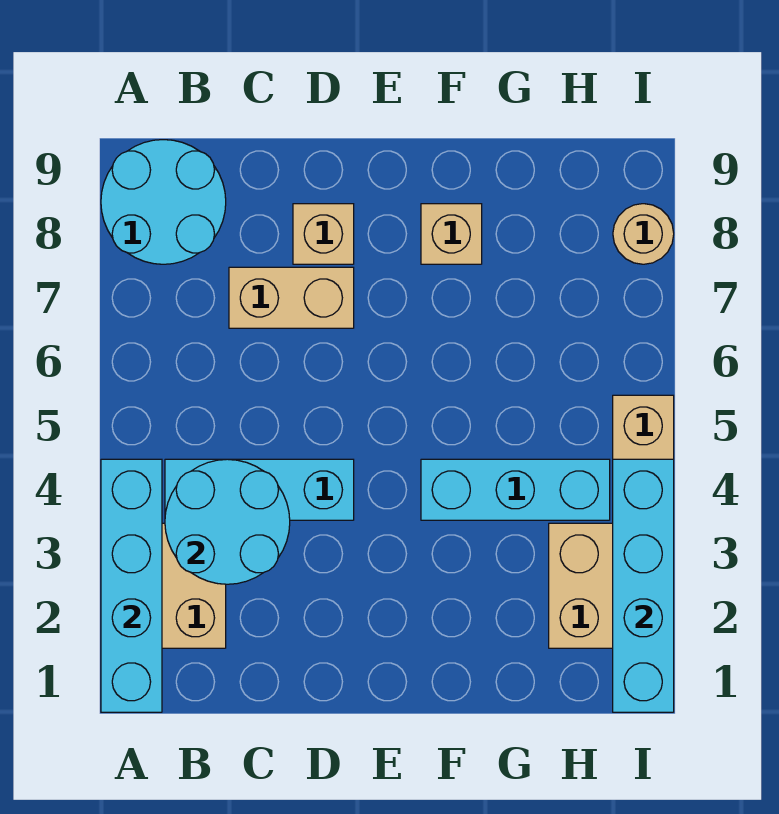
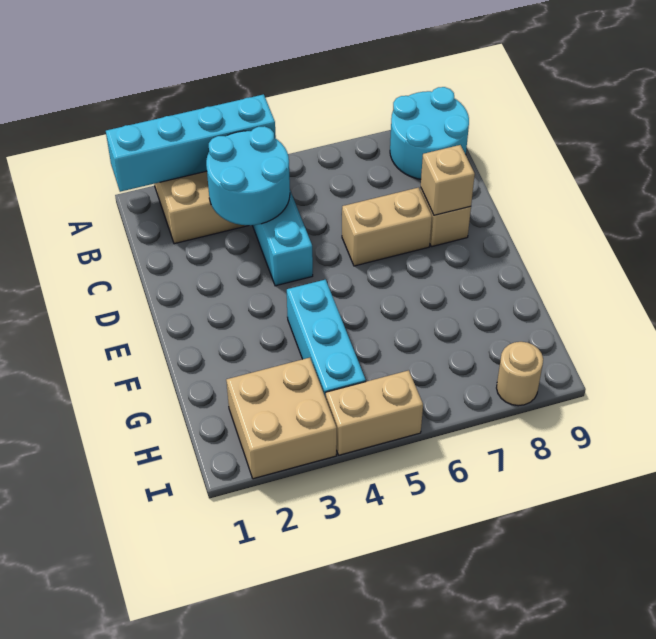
tan brick C7:D7 level 1 -> tan brick D6:D7 level 1
tan brick F8 level 1 -> tan brick D8 level 2
cyan brick I1:I4 level 2 -> none

